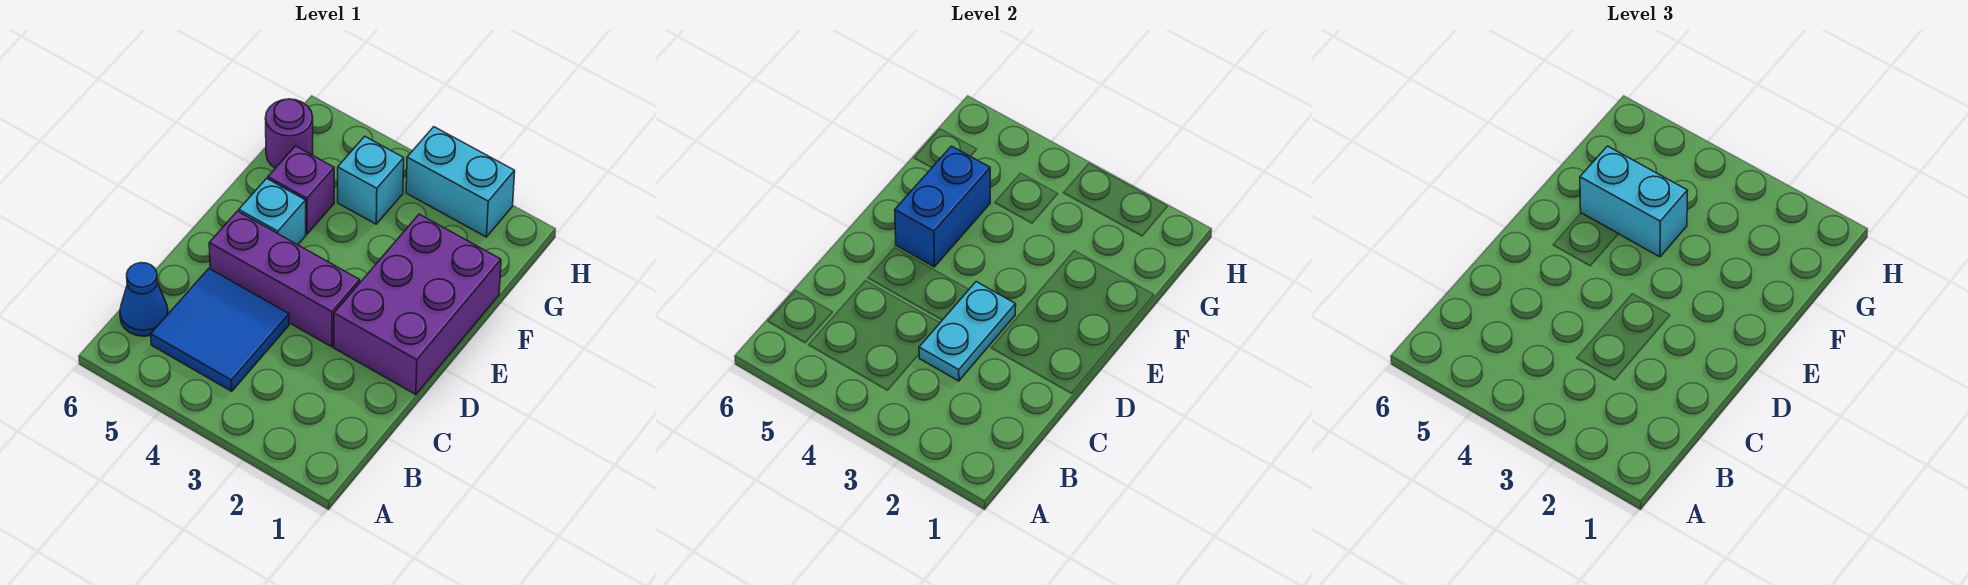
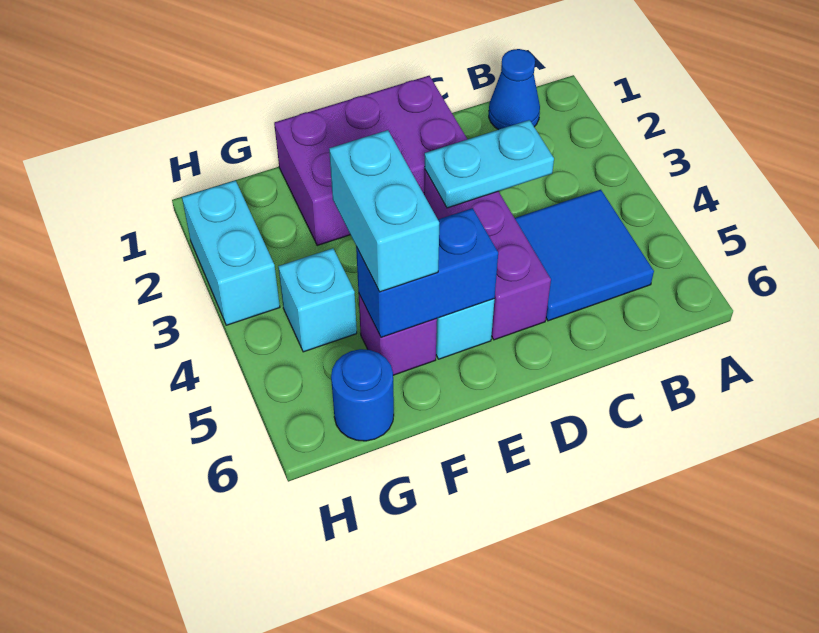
blue cone B6 level 1 -> blue cone B1 level 1
purple round brick G6 level 1 -> blue round brick G6 level 1

